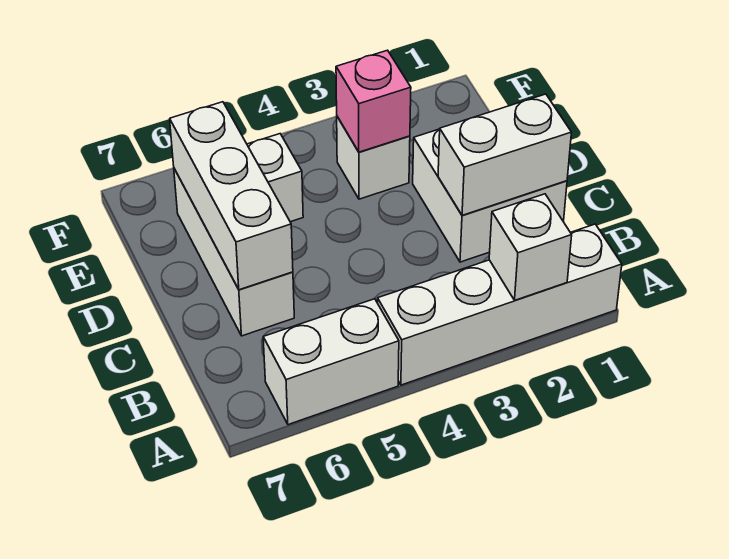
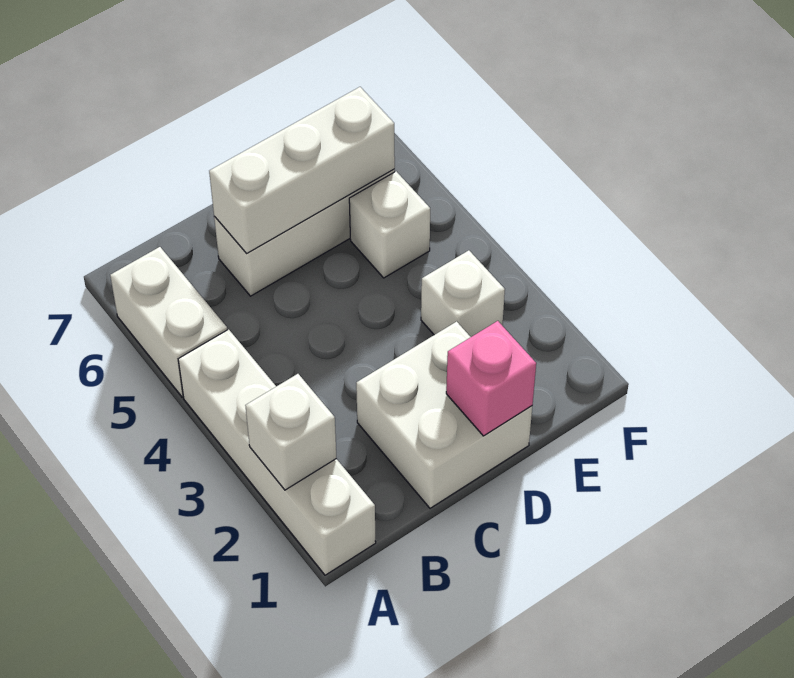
white brick C1:C2 level 2 -> none
pink brick E3 level 2 -> pink brick D1 level 2

